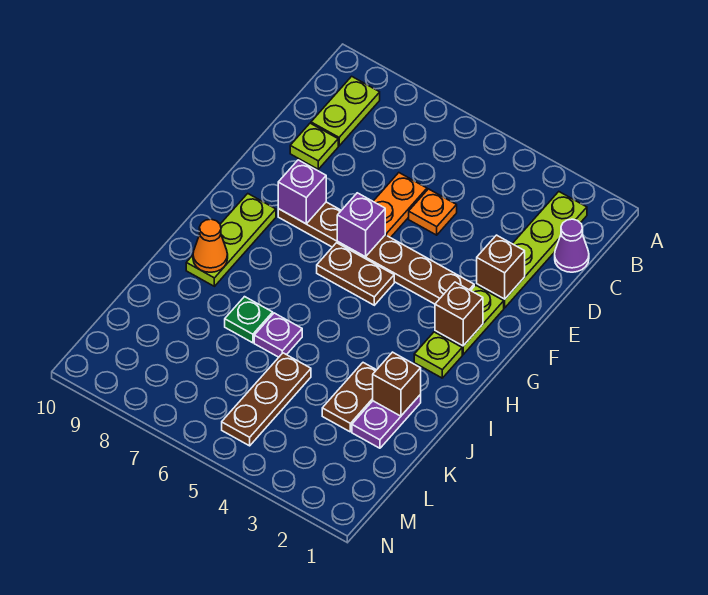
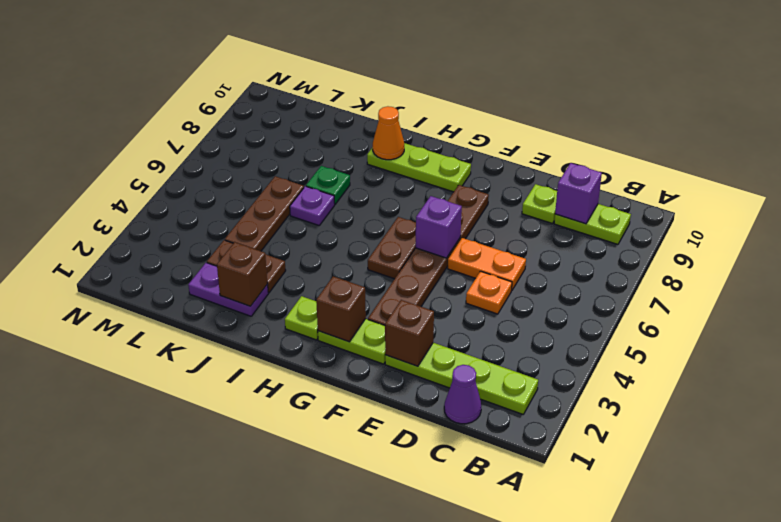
purple brick F8 level 2 -> purple brick C9 level 2
brown plate K5:M5 level 1 -> brown plate K4:K6 level 1

